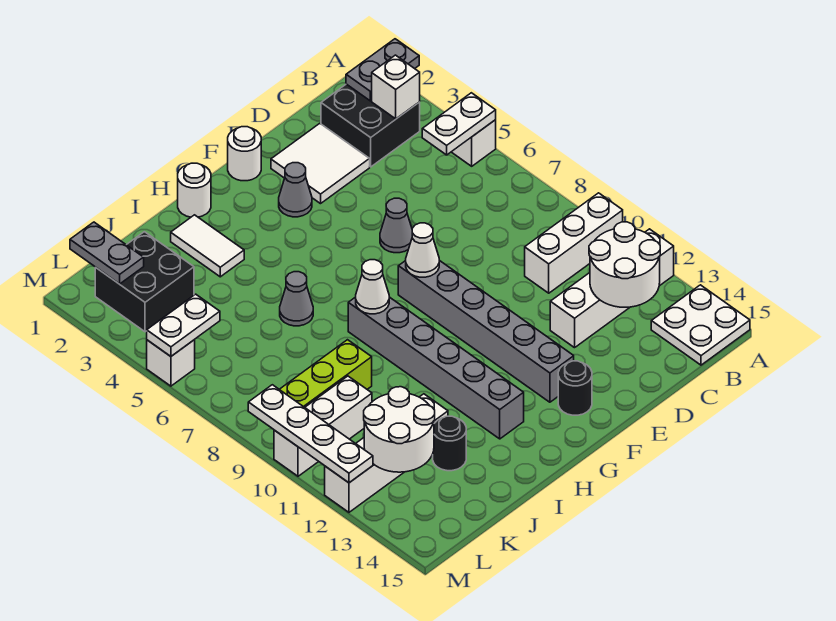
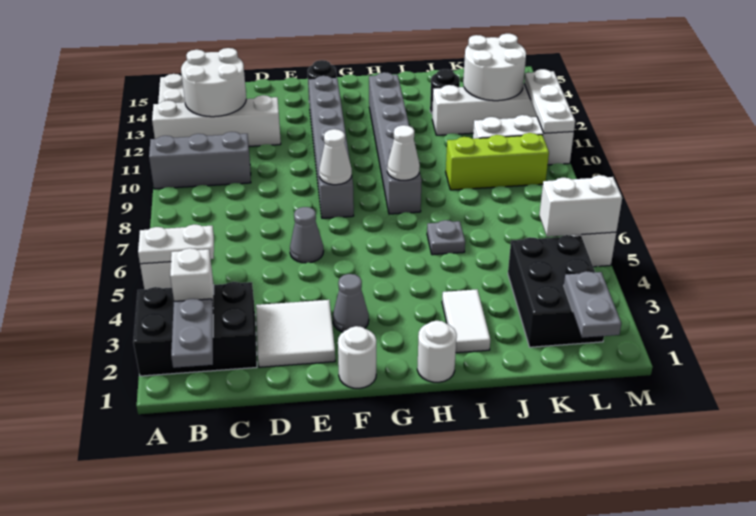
grey plate A2:B2 level 2 -> grey plate B1:B2 level 2
white brick A10:C10 level 1 -> grey brick A10:C10 level 1
black brick B2:C3 level 1 -> black brick A2:C3 level 1
grey cone I6 level 1 -> grey plate I6 level 1
black brick K2:L3 level 1 -> black brick K2:L4 level 1
white plate L5:M5 level 2 -> white brick L5:M5 level 2
white plate M9:M12 level 2 -> white plate M10:M12 level 2

